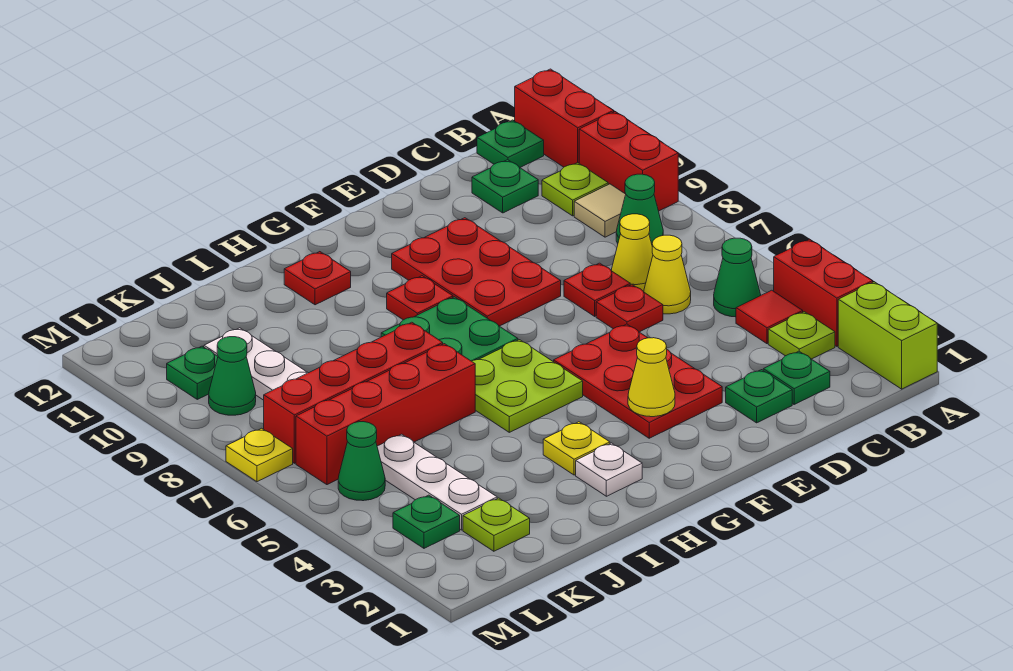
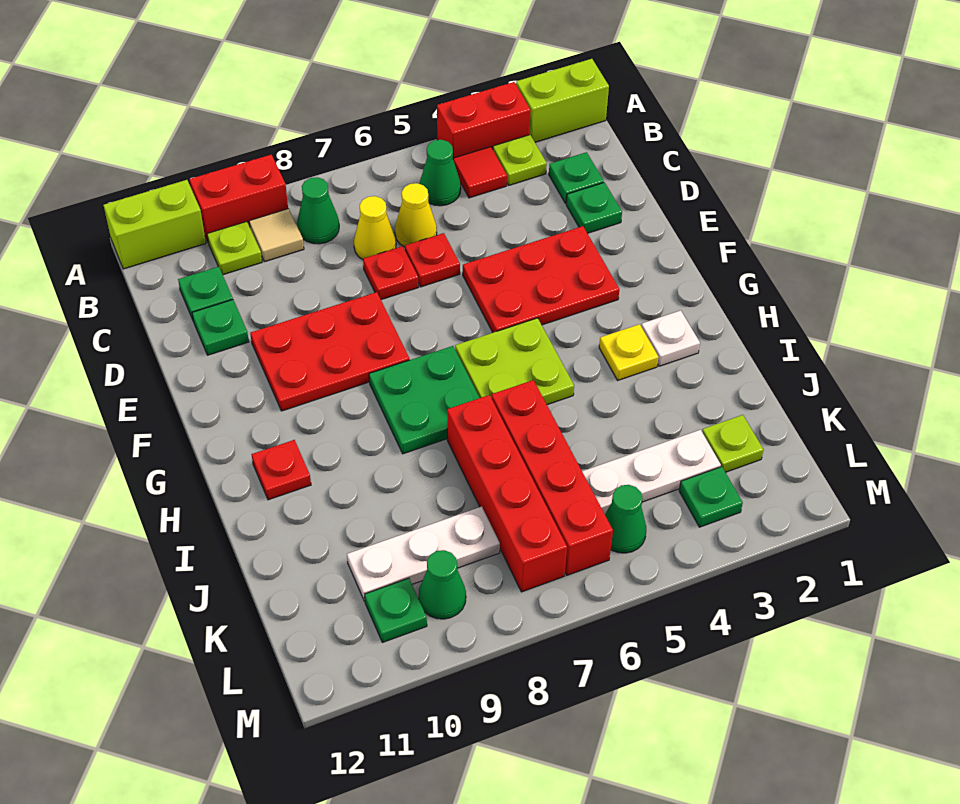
red brick A11:A12 level 1 -> lime brick A11:A12 level 1
green plate B12 level 1 -> green plate D11 level 1
yellow cone F3 level 2 -> none
red plate G9 level 1 -> none
yellow plate M7 level 1 -> none

